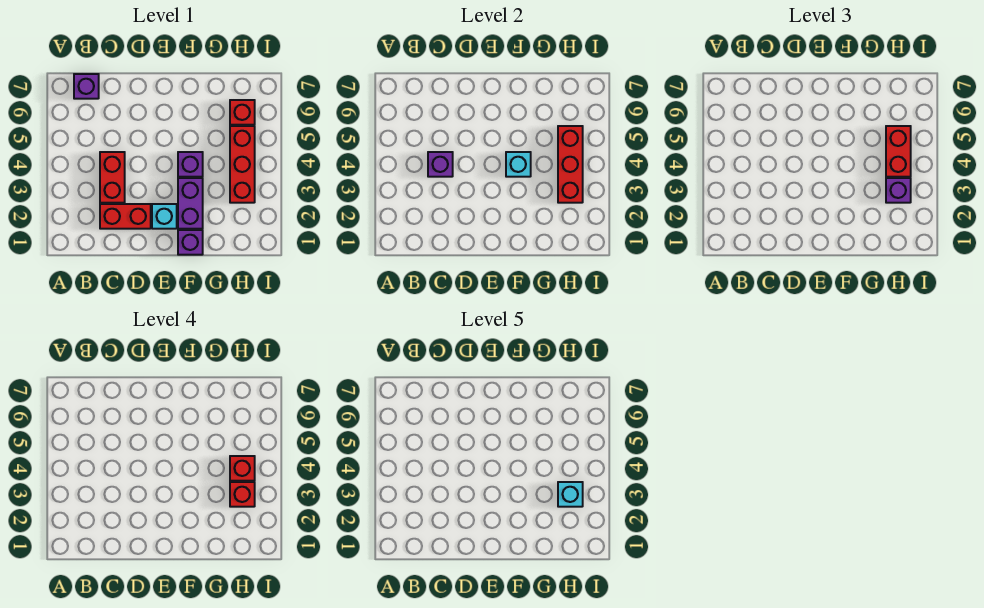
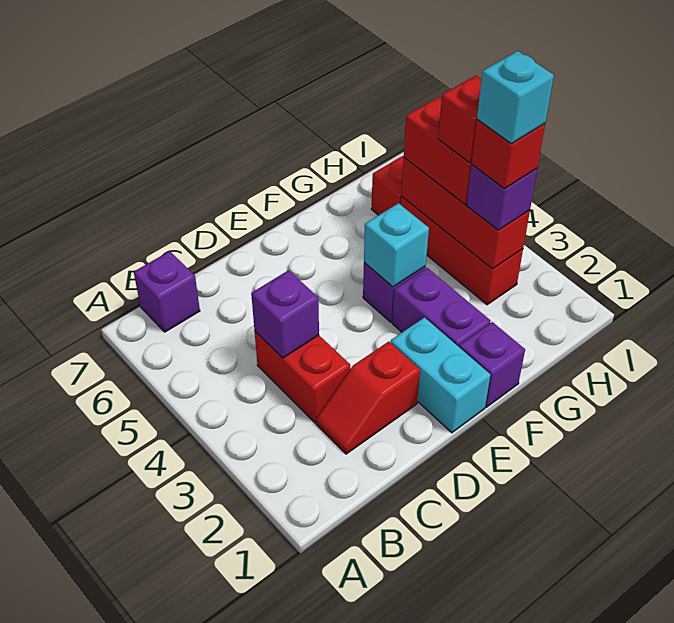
red brick C2:D2 level 1 -> red slope C2:D2 level 1 top D
cyan brick E2 level 1 -> cyan brick E1:E2 level 1

